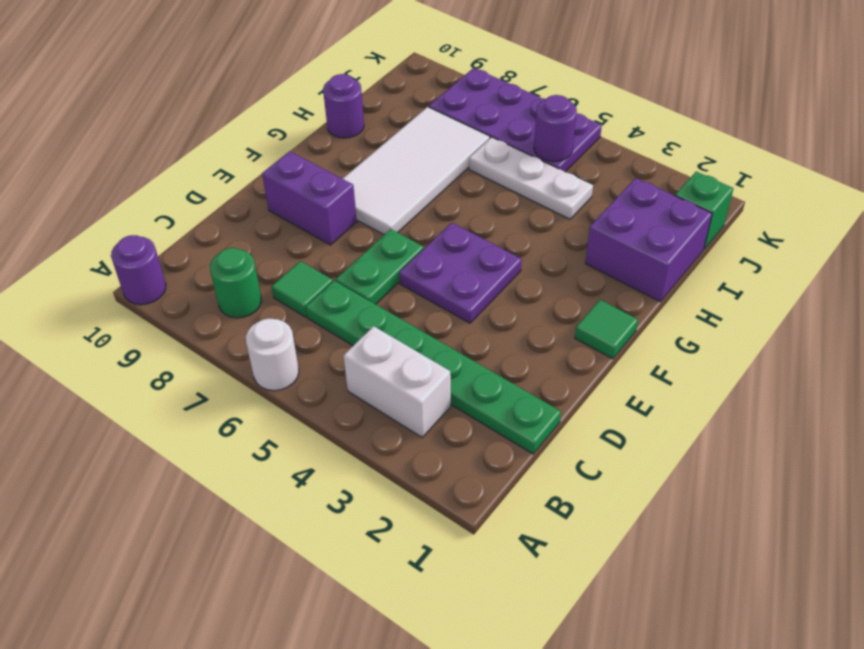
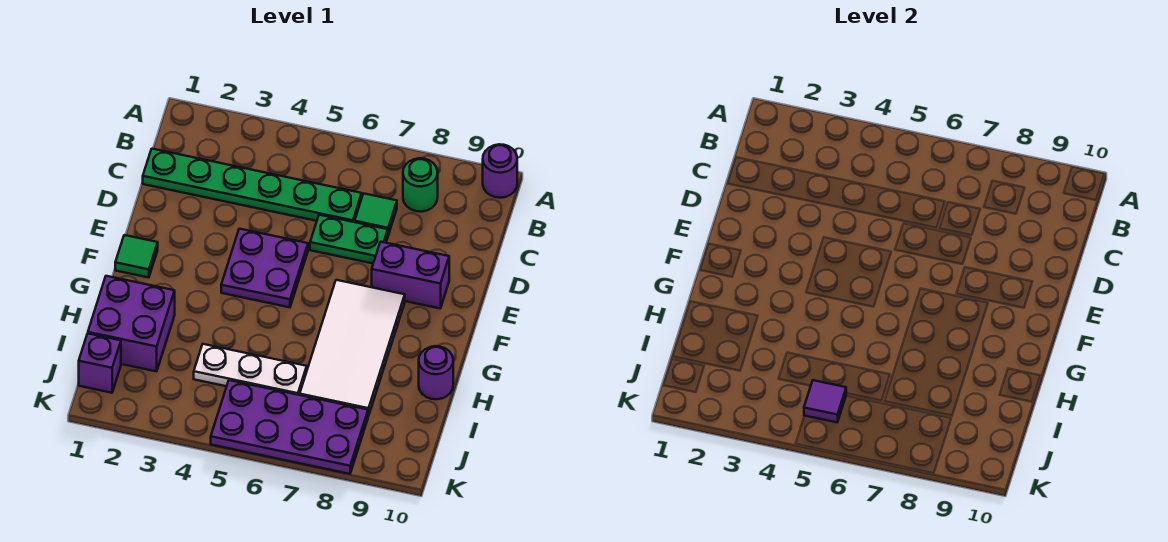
white round brick A6 level 1 -> none
white brick B3:B4 level 1 -> none
green plate D6:E6 level 1 -> green plate D6:D7 level 1
green brick J1 level 1 -> purple brick J1 level 1
purple round brick J5 level 2 -> purple tile J5 level 2

